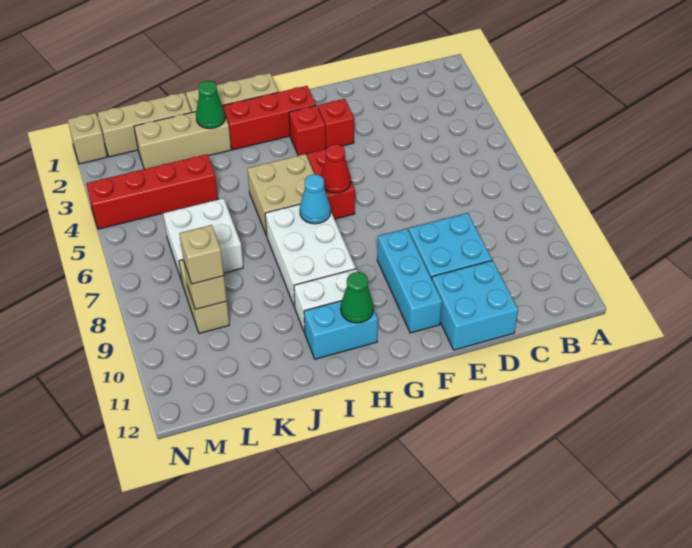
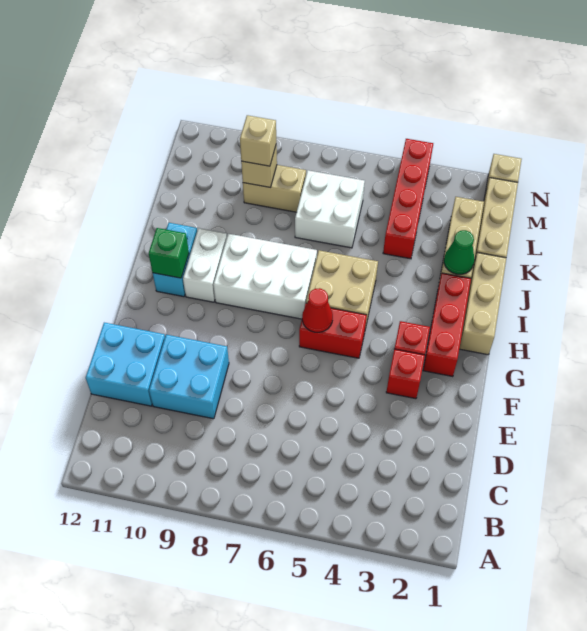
cyan brick F9:F11 level 1 -> none
cyan cone H7 level 2 -> none
green cone H11 level 2 -> green brick H11 level 2

